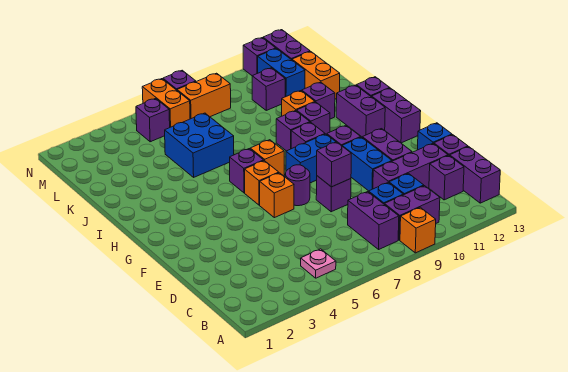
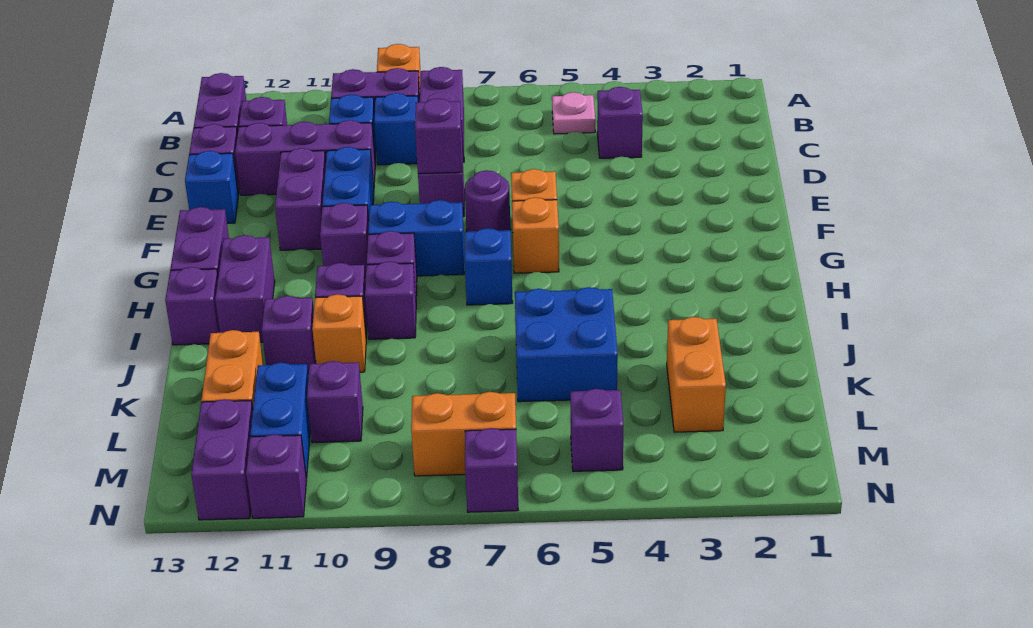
purple brick H6 level 1 -> purple brick C4 level 1
orange brick H7 level 1 -> blue brick H7 level 1
orange brick M6:N6 level 1 -> orange brick K3:L3 level 1

